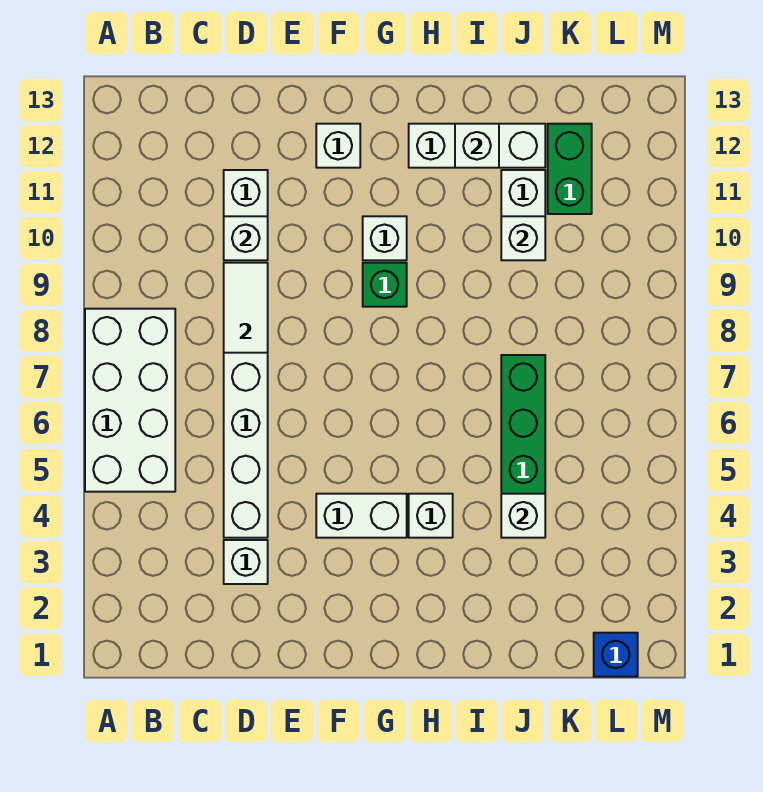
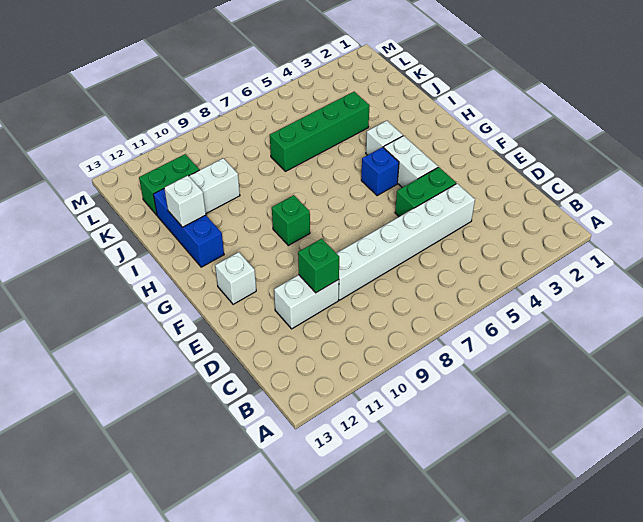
white brick A5:B8 level 1 -> none
white brick D3 level 1 -> none
white tile D8:D9 level 2 -> none
white brick D10 level 2 -> green brick D10 level 2
none -> green brick E4:E5 level 1
white brick G10 level 1 -> none
white brick H12:J12 level 1 -> blue brick H12:J12 level 1
white brick J4 level 2 -> none
white brick J10 level 2 -> none
blue brick L1 level 1 -> blue brick G5 level 1

